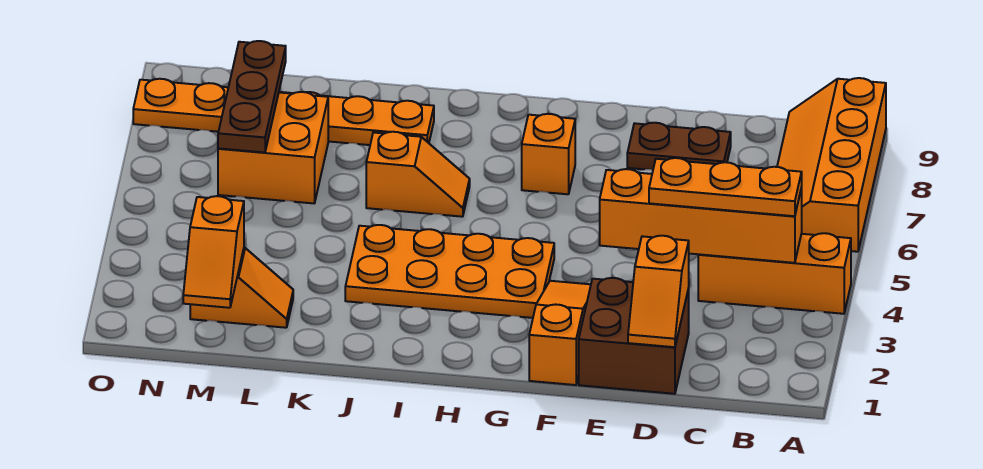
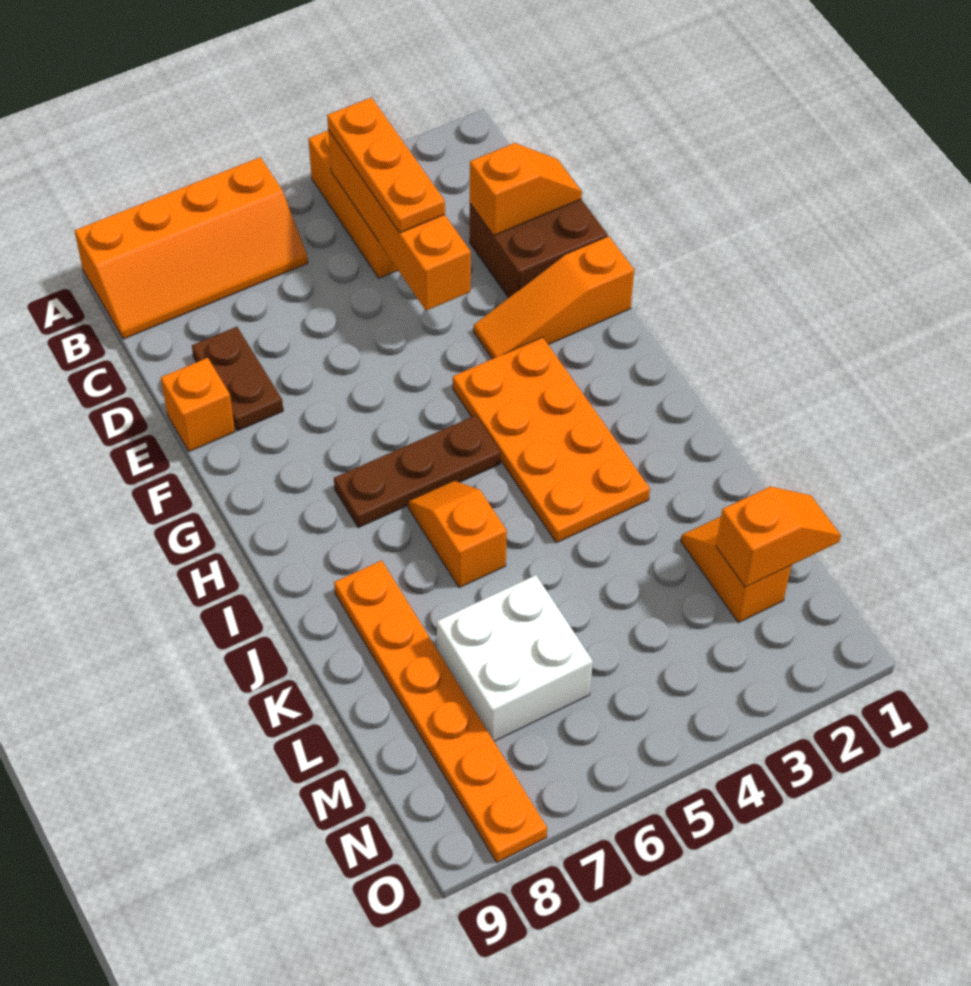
orange brick G7 level 1 -> orange brick E9 level 1
orange brick L6:M7 level 1 -> white brick L6:M7 level 1
brown plate M6:M8 level 2 -> brown plate H5:H7 level 1

